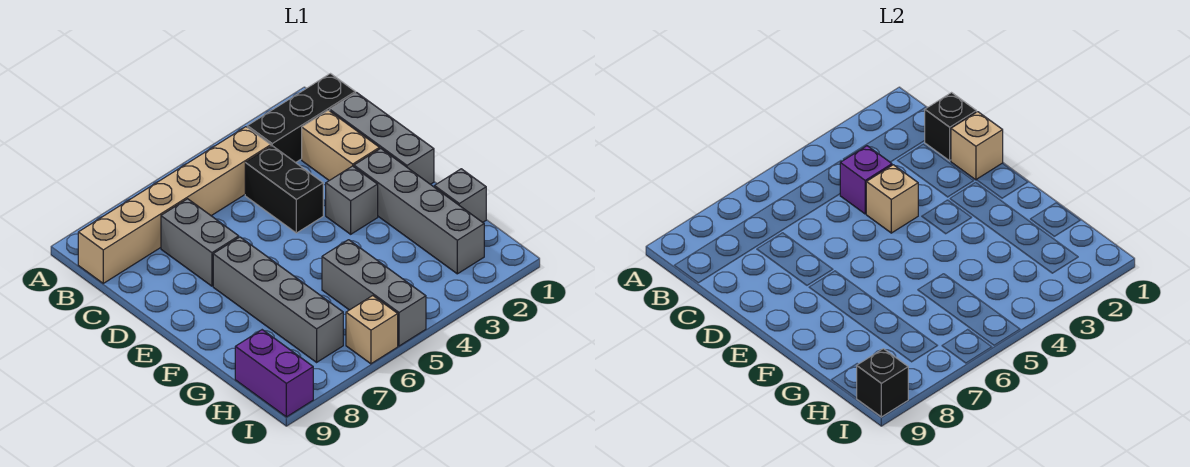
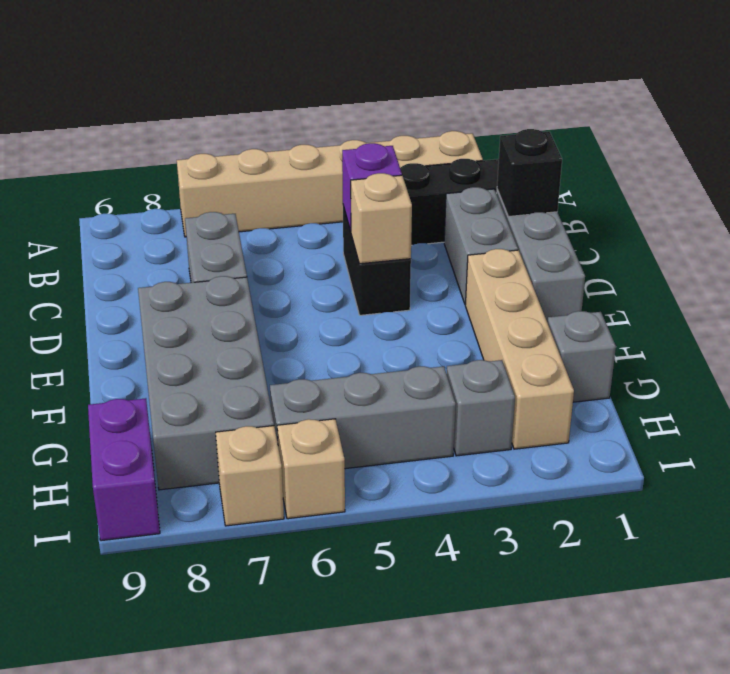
tan brick B4:B9 level 1 -> tan brick A2:A7 level 1
tan brick C2:D2 level 1 -> grey brick C2:D2 level 1
tan brick D1 level 2 -> tan brick I7 level 1
grey brick E2:H2 level 1 -> tan brick E2:H2 level 1
grey brick E3 level 1 -> grey brick H3 level 1
grey brick E7:H7 level 1 -> grey brick E7:H8 level 1
grey brick G5:I5 level 1 -> grey brick H4:H6 level 1
black brick I9 level 2 -> none

